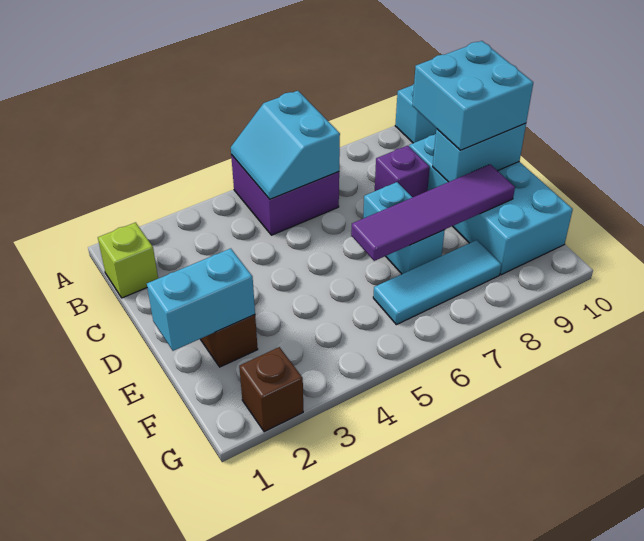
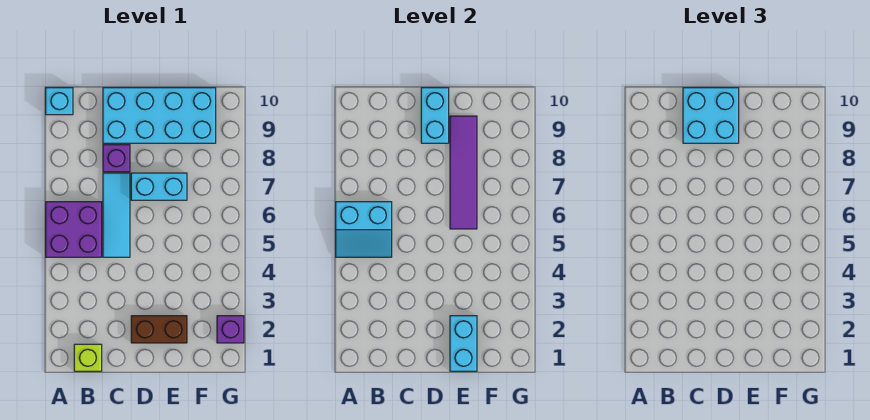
cyan tile F6:F8 level 1 -> cyan tile C5:C7 level 1
brown brick G2 level 1 -> purple brick G2 level 1

